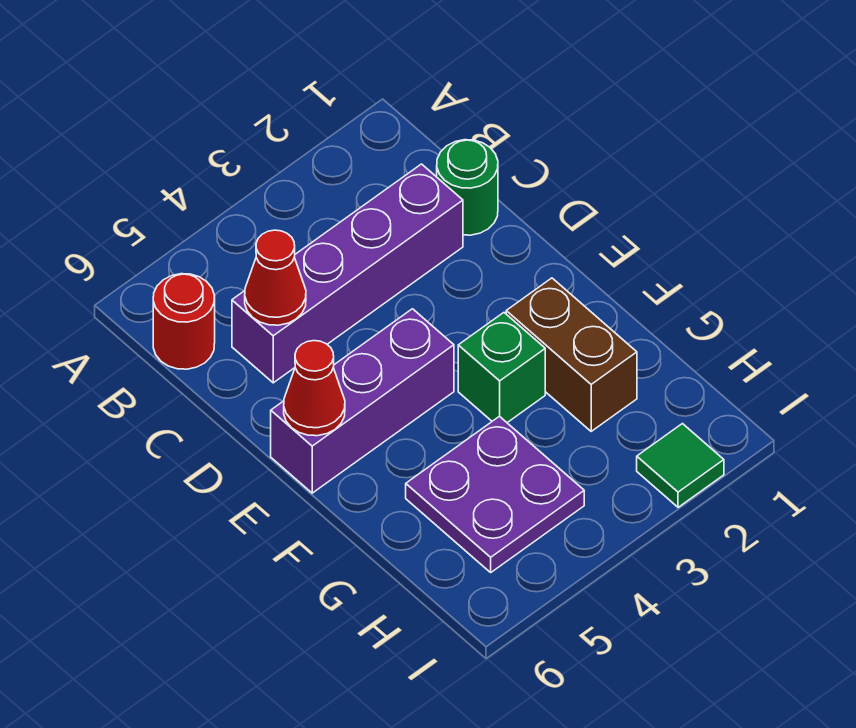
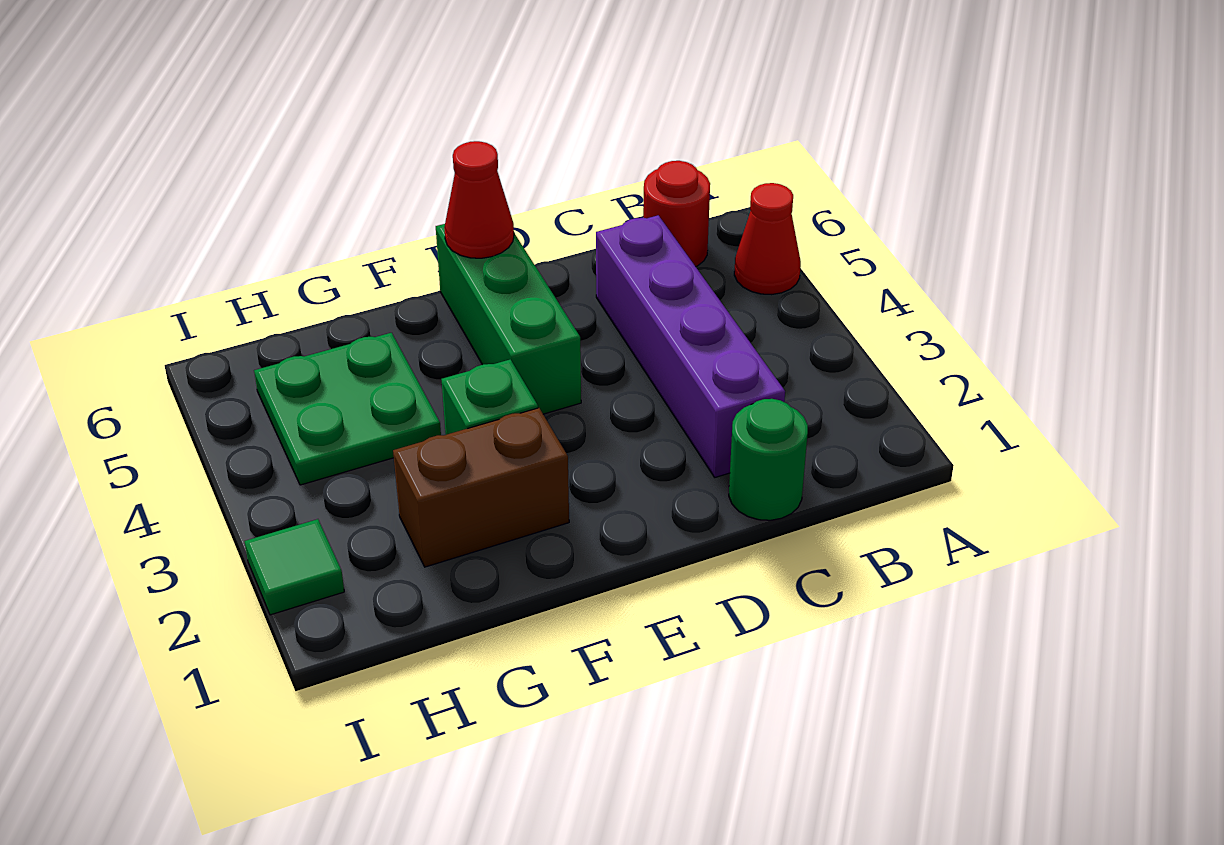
red cone C5 level 2 -> red cone A5 level 1
purple brick E4:E6 level 1 -> green brick E4:E6 level 1
purple plate G4:H5 level 1 -> green plate G4:H5 level 1

